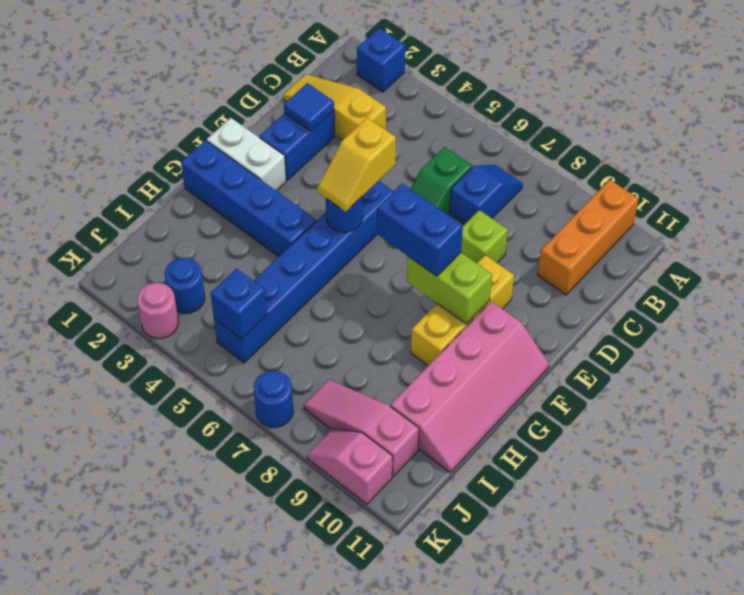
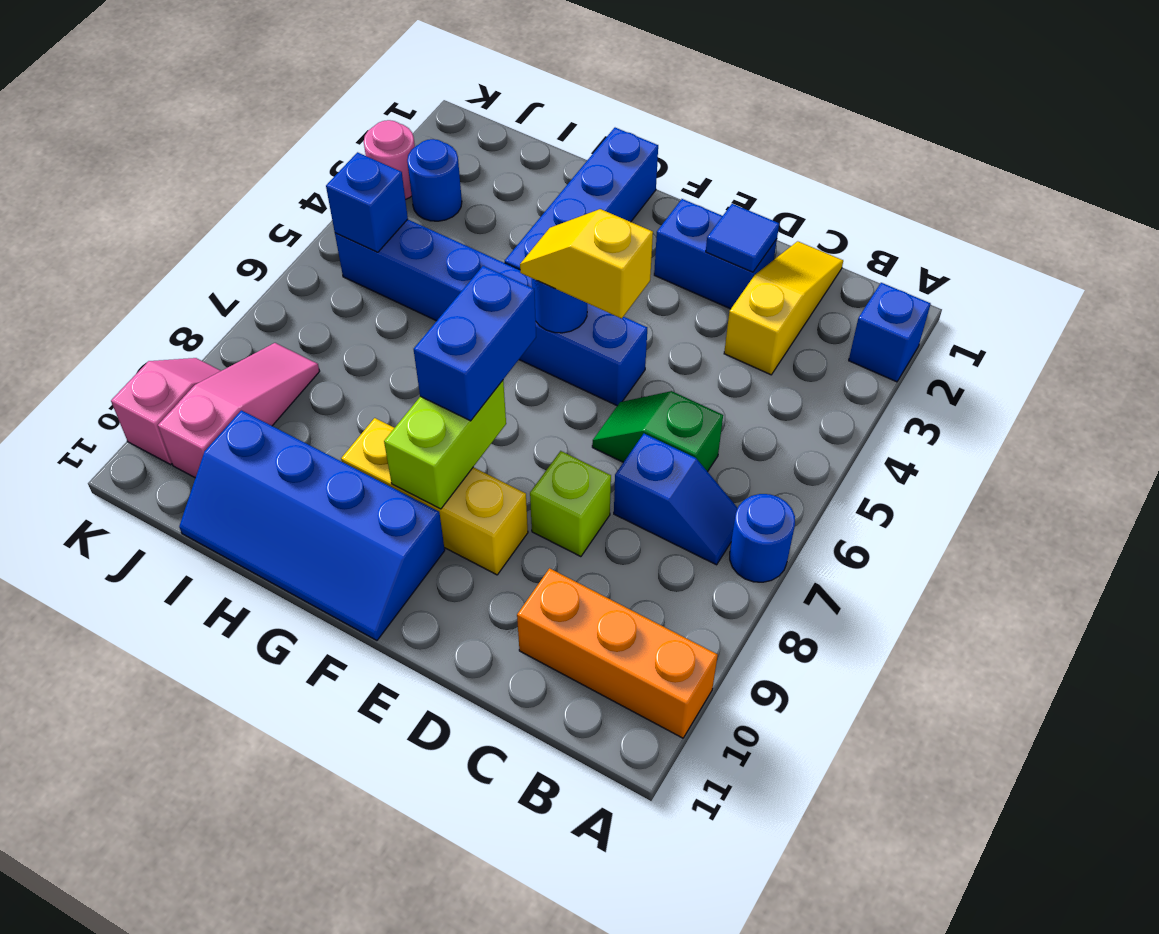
white brick F1:F2 level 1 -> none
pink slope F10:I11 level 1 top 10 -> blue slope F10:I11 level 1 top 10
blue round brick K7 level 1 -> blue round brick A7 level 1

